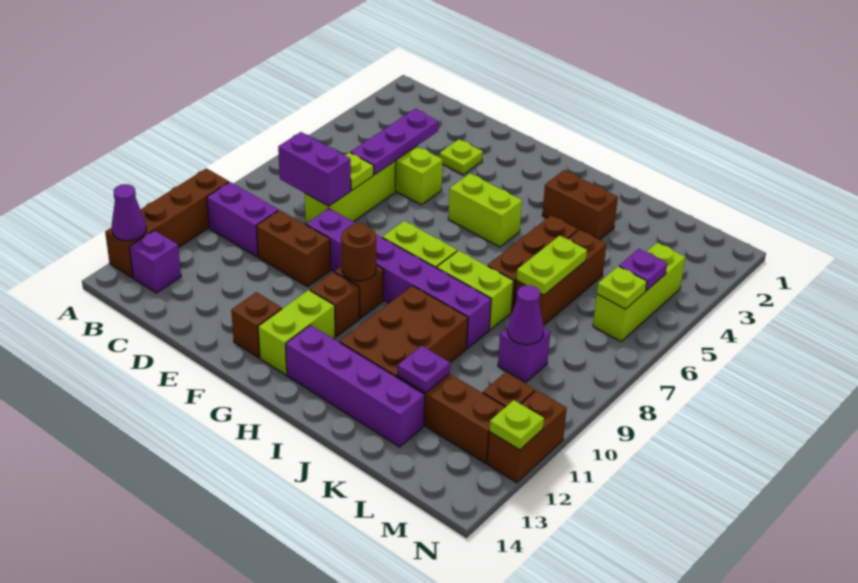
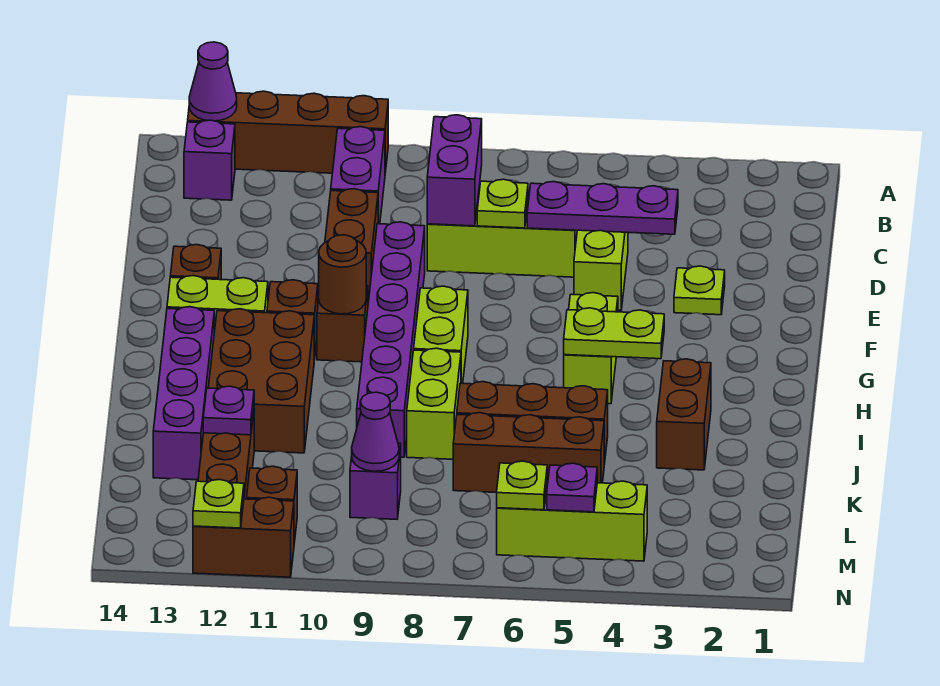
brown brick I10:J12 level 1 -> brown brick H11:J12 level 1
lime plate K6:K7 level 2 -> lime plate H4:H5 level 2

